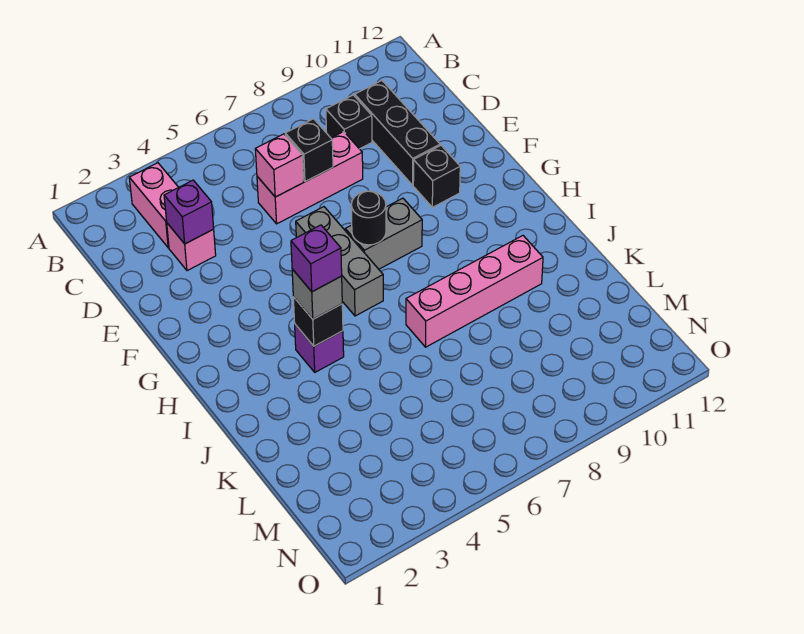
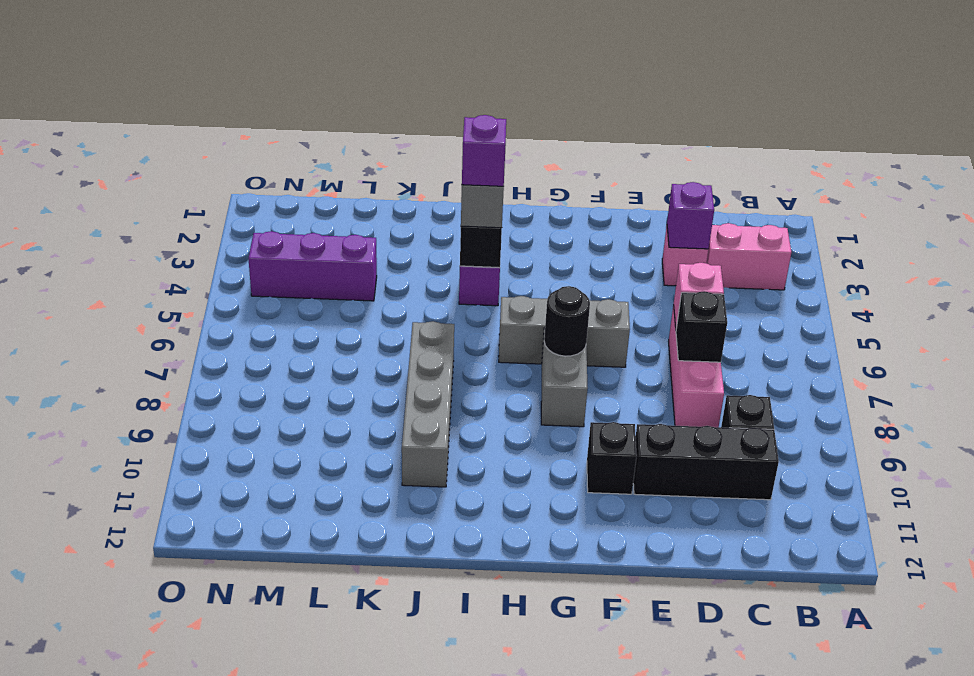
pink brick J7:J10 level 1 -> grey brick J7:J10 level 1
none -> purple brick L4:N4 level 1

